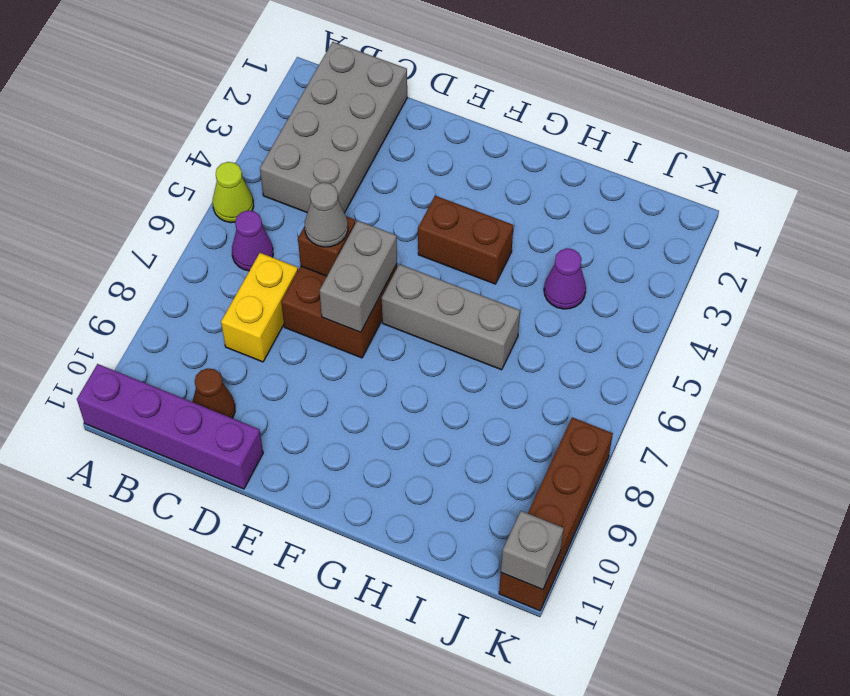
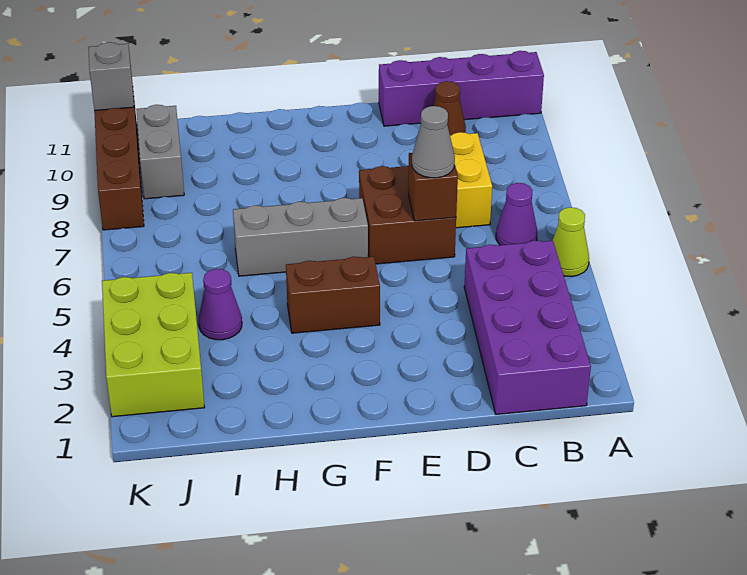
grey brick B1:C4 level 1 -> purple brick B1:C4 level 1
grey brick E6:E7 level 2 -> grey brick J9:J10 level 1
none -> lime brick J2:K4 level 1

